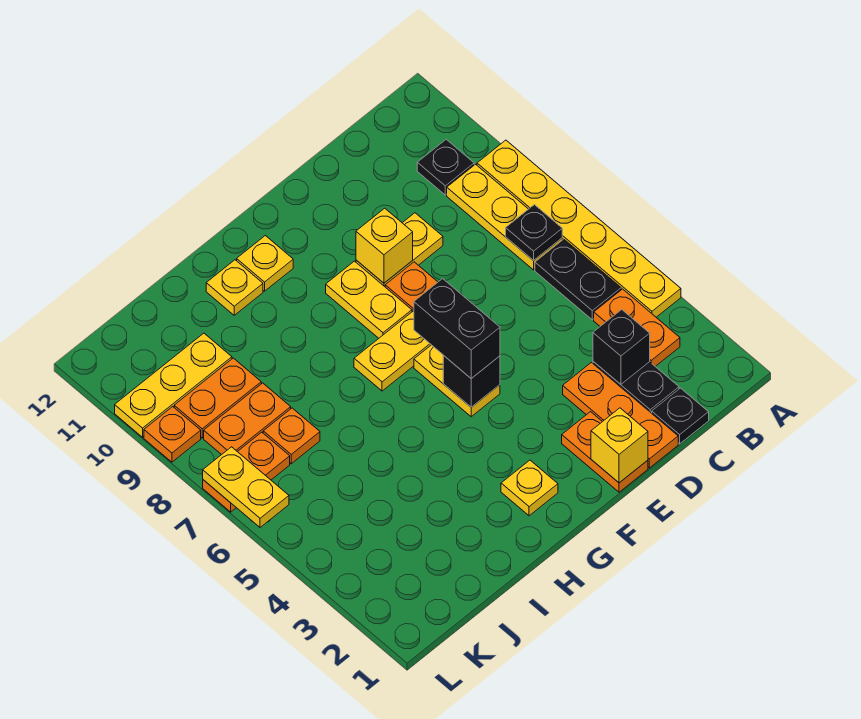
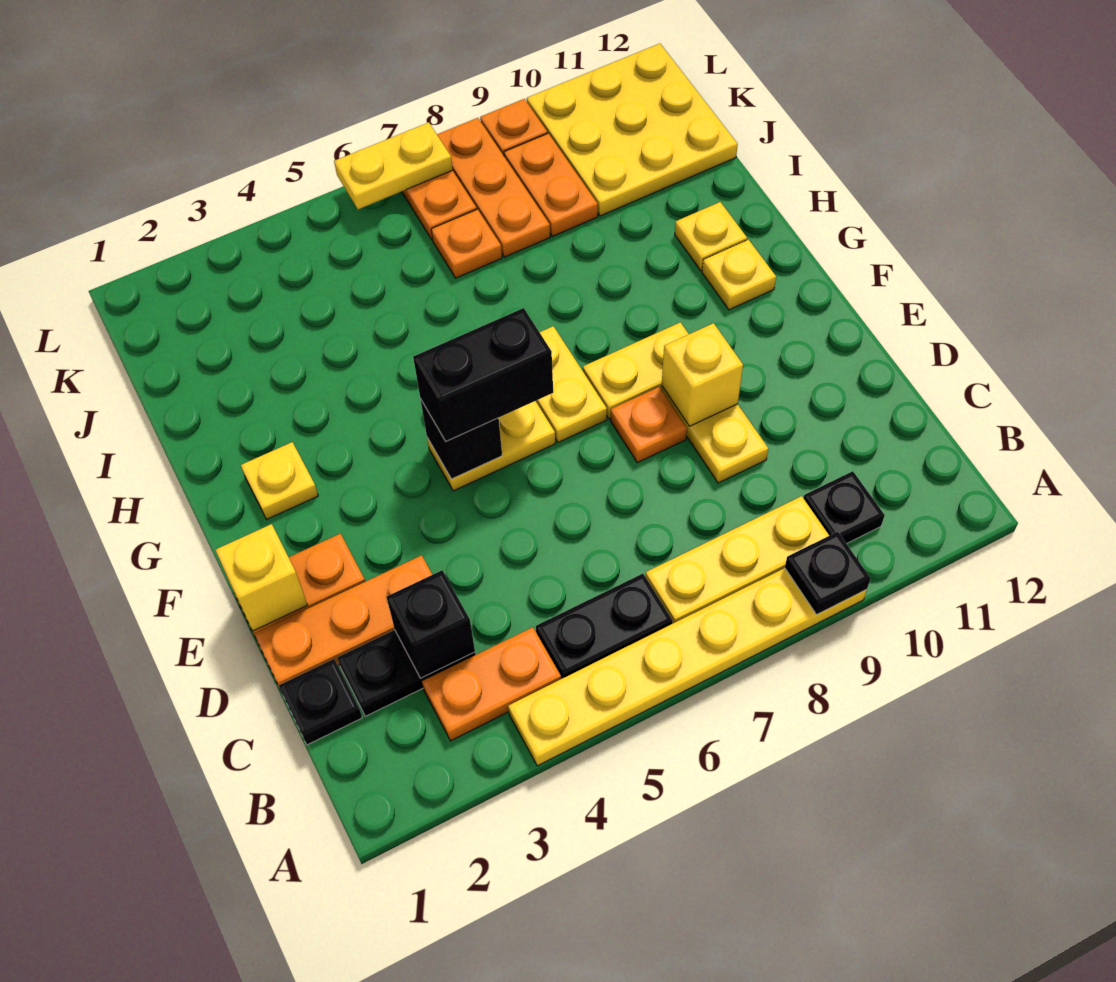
black plate B7 level 2 -> black plate A9 level 2
orange plate J8:K8 level 1 -> orange plate J8:L8 level 1
yellow plate J10:L10 level 1 -> yellow plate J10:L12 level 1

